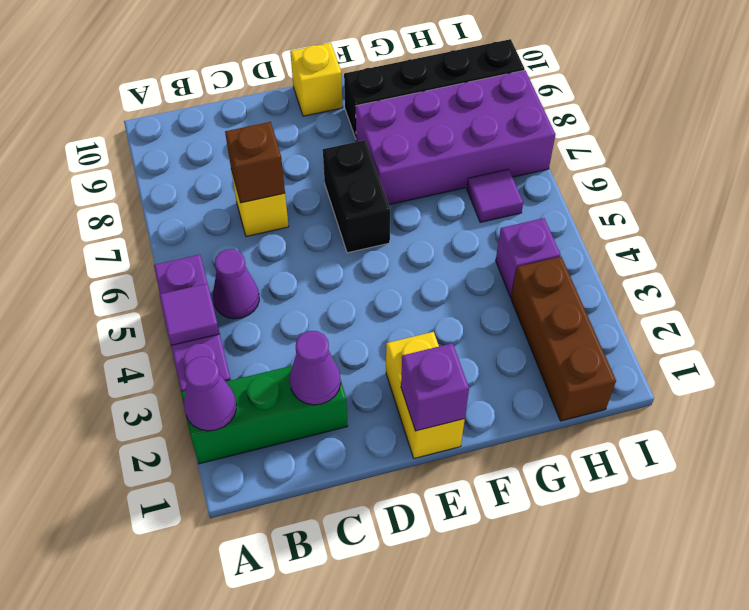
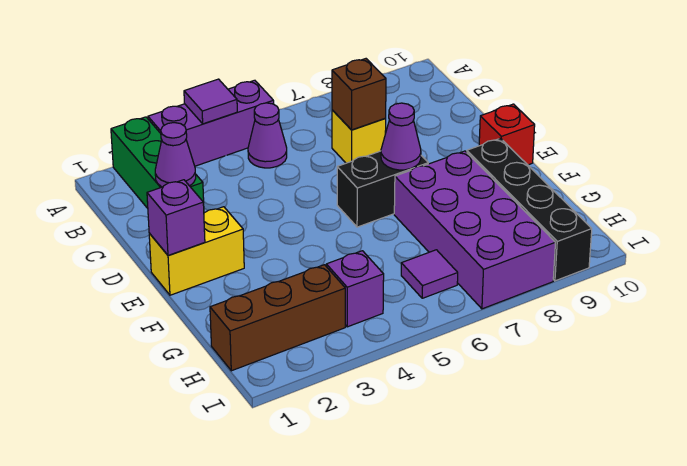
purple cone A2 level 2 -> purple cone E7 level 2
yellow brick E10 level 1 -> red brick E10 level 1

